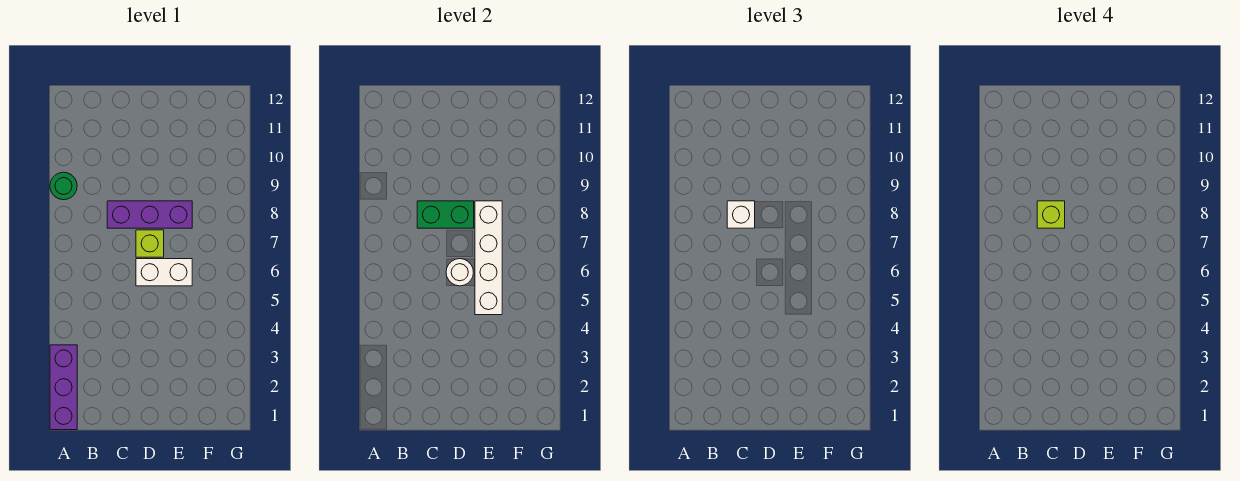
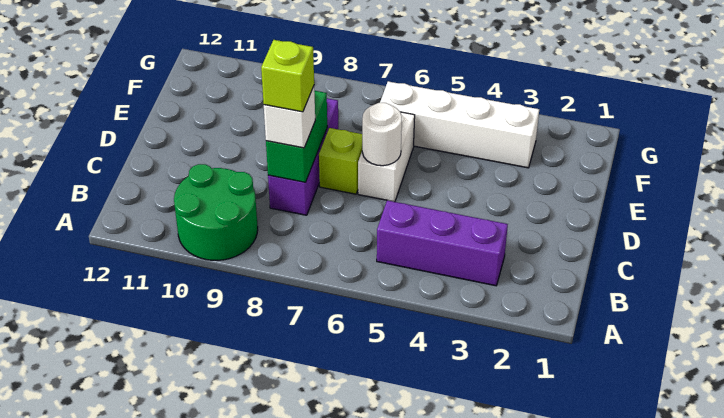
purple brick A1:A3 level 1 -> purple brick B3:B5 level 1
green round brick A9 level 1 -> green round brick A9:B10 level 1
white brick E5:E8 level 2 -> white brick F3:F6 level 1

